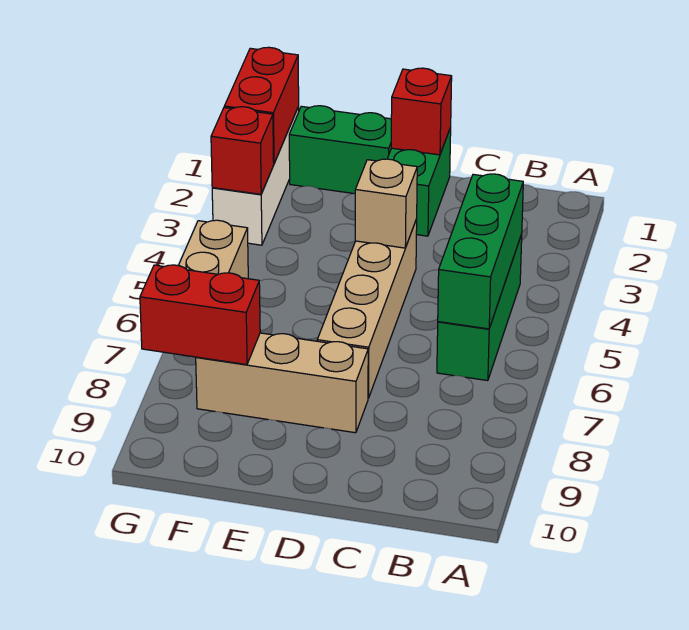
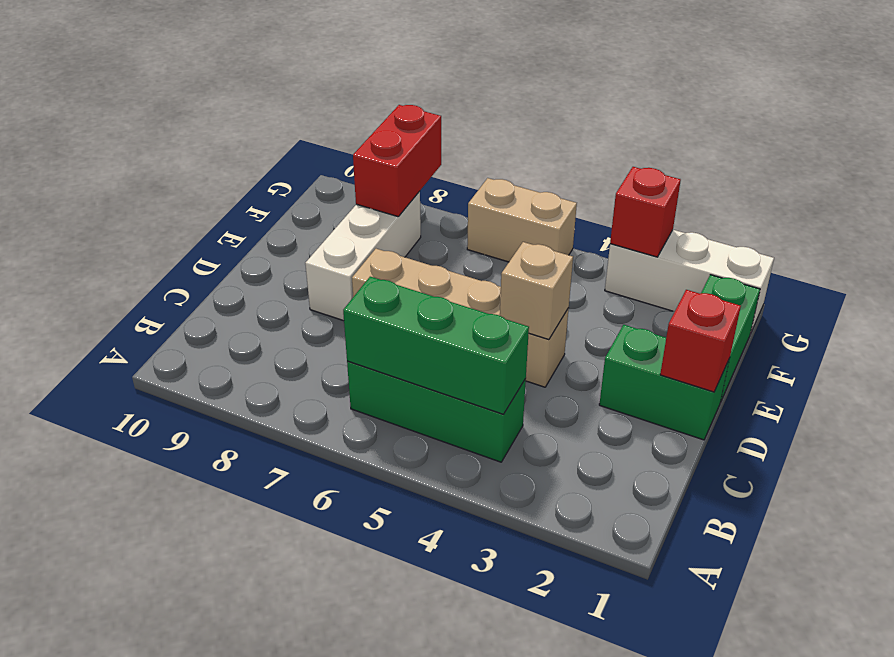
tan brick D8:F8 level 1 -> white brick D8:F8 level 1
red brick G1:G2 level 2 -> none

